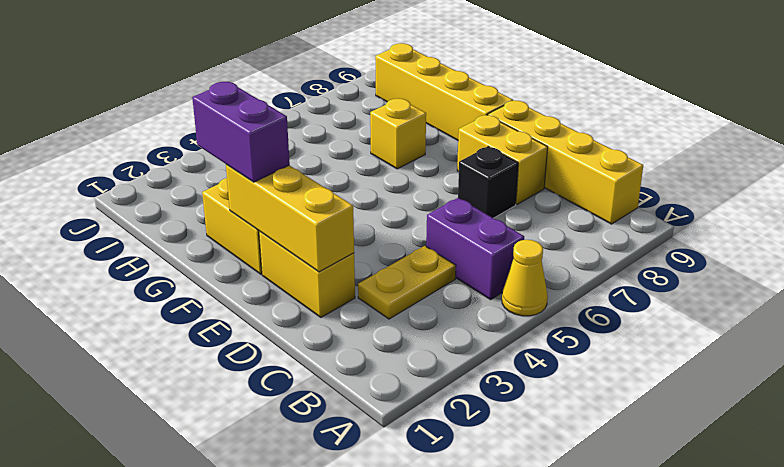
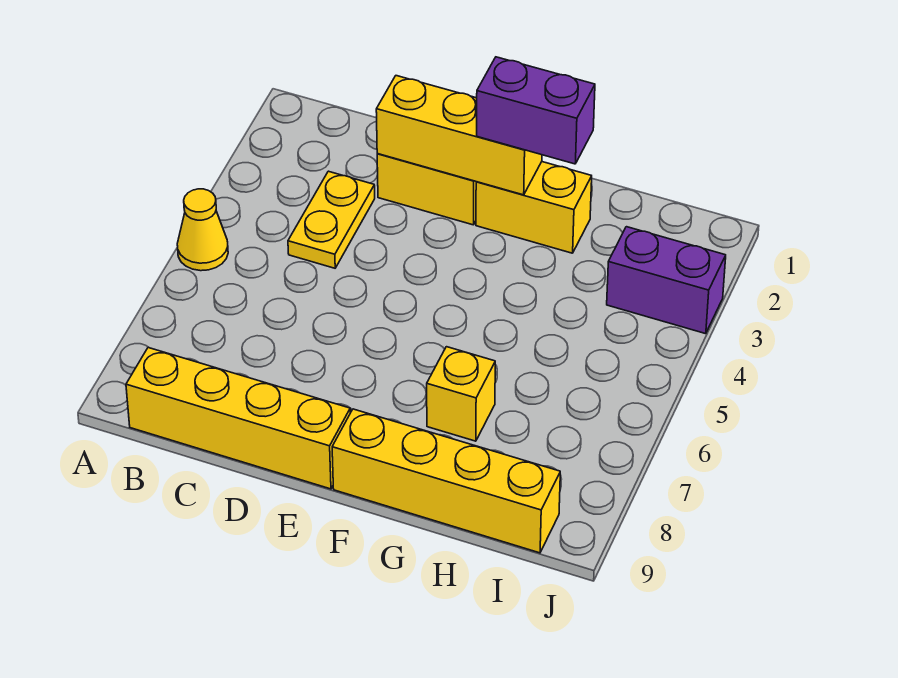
purple brick B5:C5 level 1 -> purple brick I3:J3 level 1
black brick D7 level 1 -> none
yellow brick D8:E8 level 1 -> none

